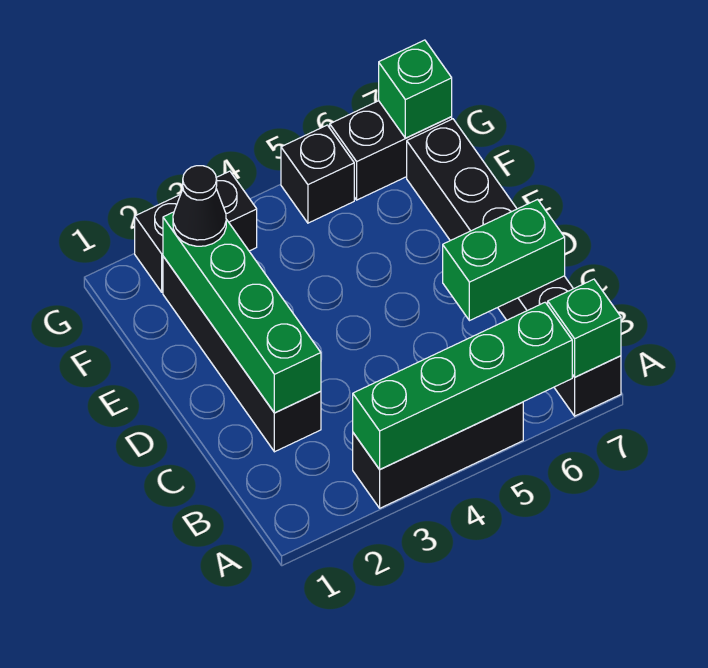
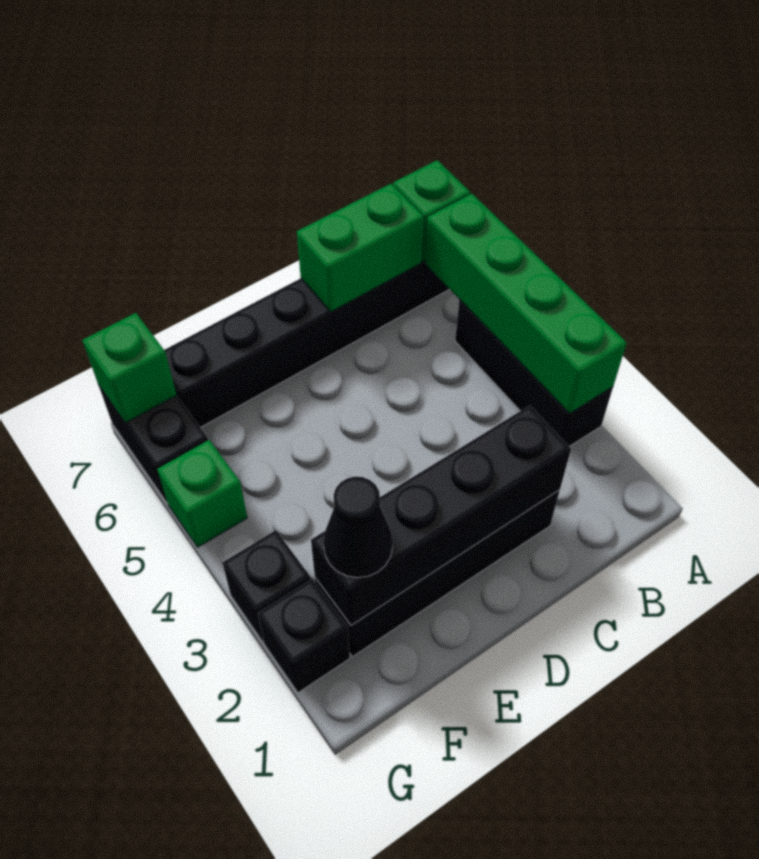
green brick C2:F2 level 2 -> black brick C2:F2 level 2
green brick C6:C7 level 2 -> green brick B7:C7 level 2
black brick G5 level 1 -> green brick G5 level 1

